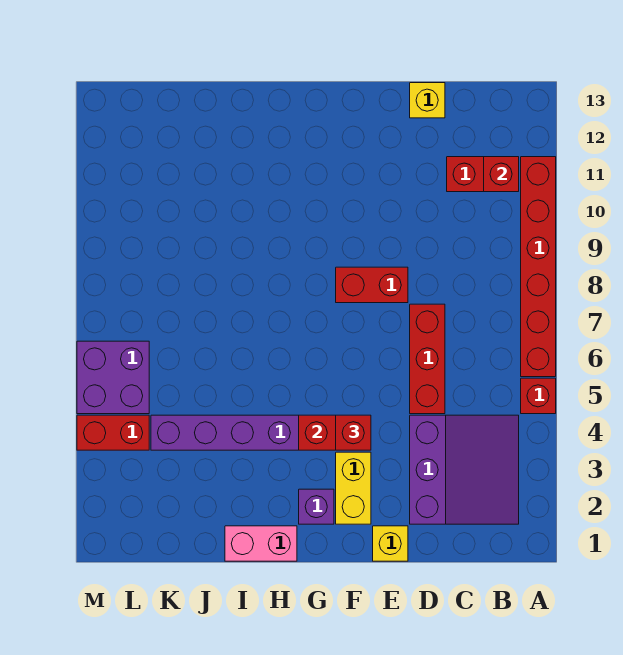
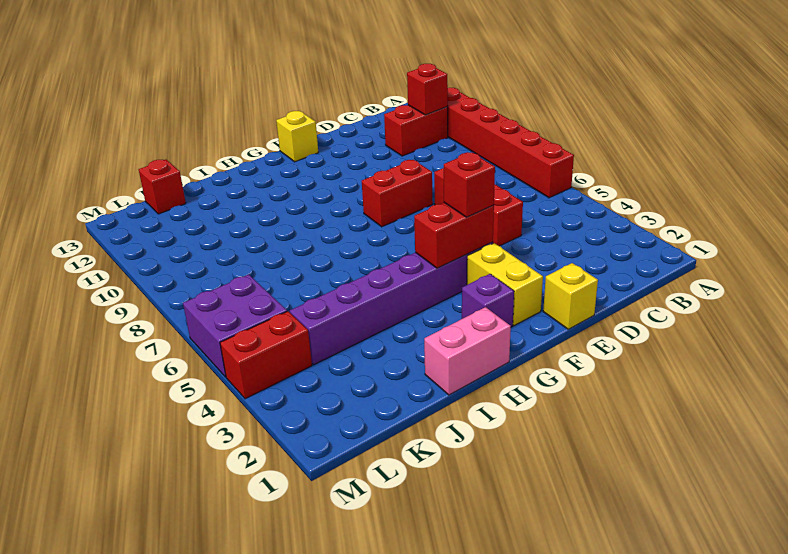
red brick A5 level 1 -> red brick K13 level 1
purple slope B2:D4 level 1 top D -> none
yellow brick D13 level 1 -> yellow brick F13 level 1

